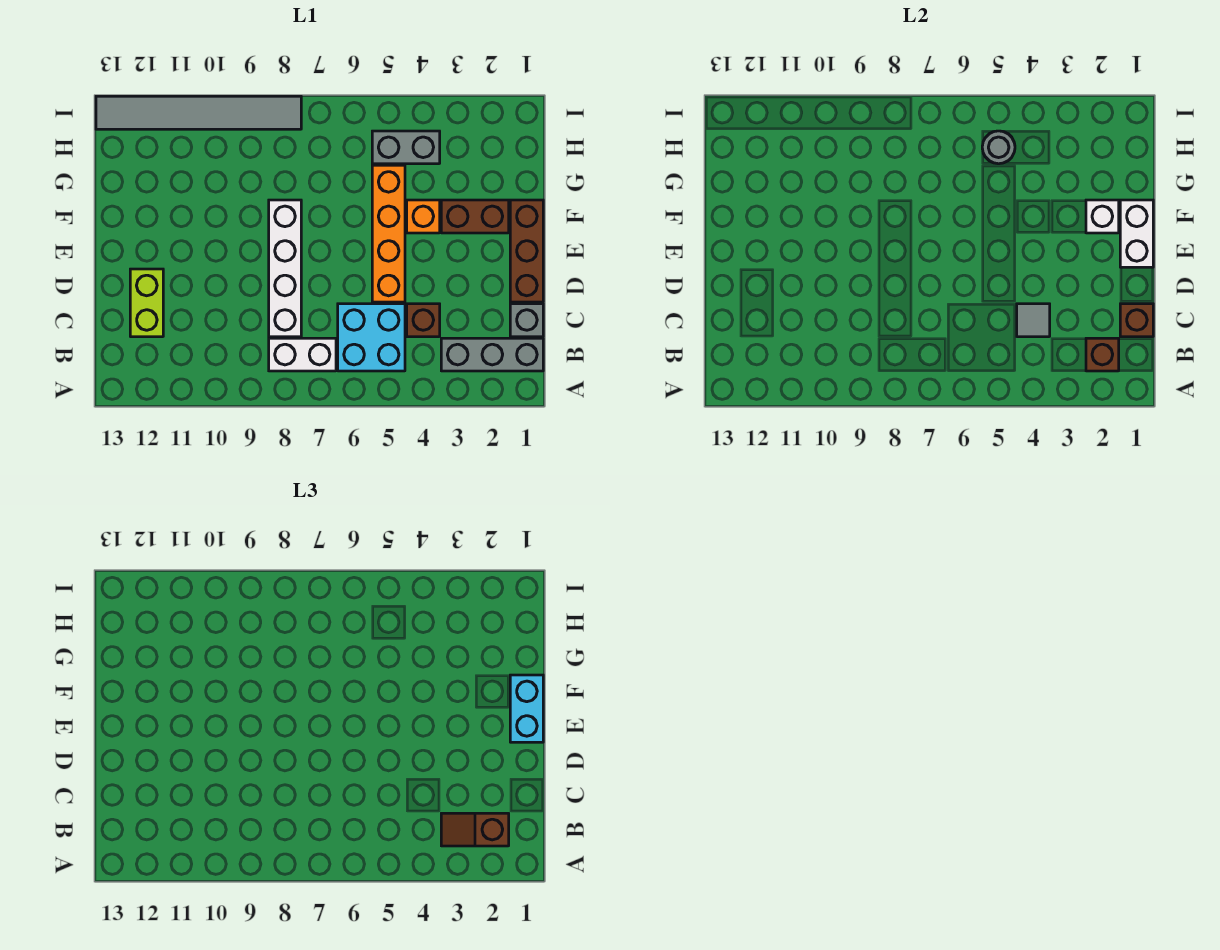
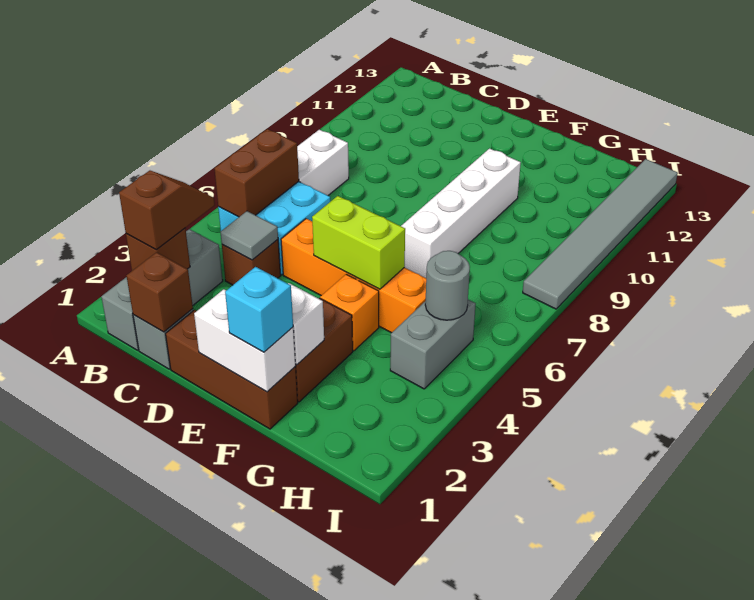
none -> brown brick B5:B6 level 2
white brick C8:F8 level 1 -> white brick F7:F10 level 1
lime brick C12:D12 level 1 -> lime brick E5:F5 level 2
cyan brick E1:F1 level 3 -> cyan brick F1 level 3

